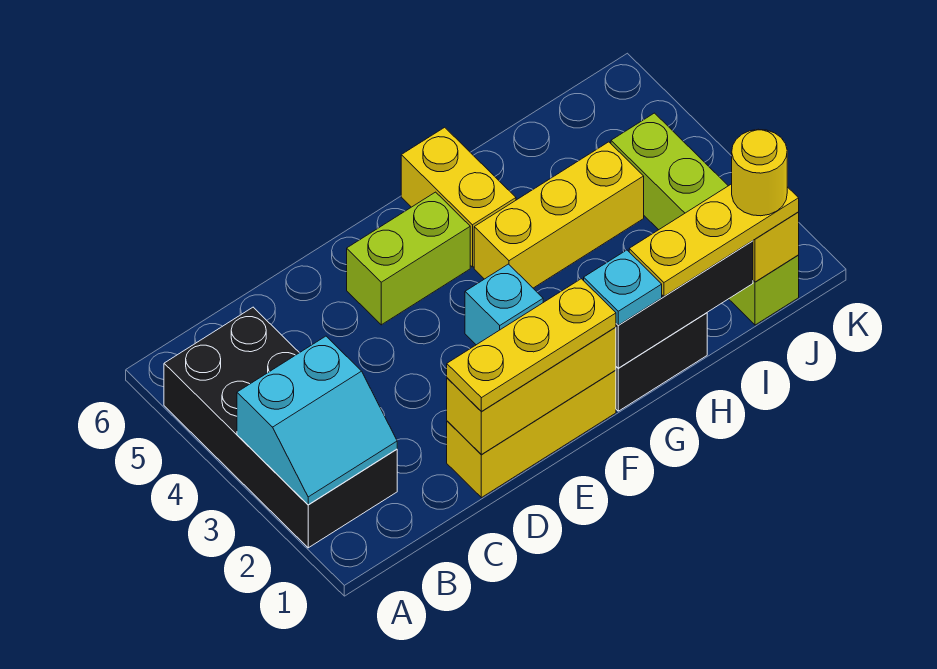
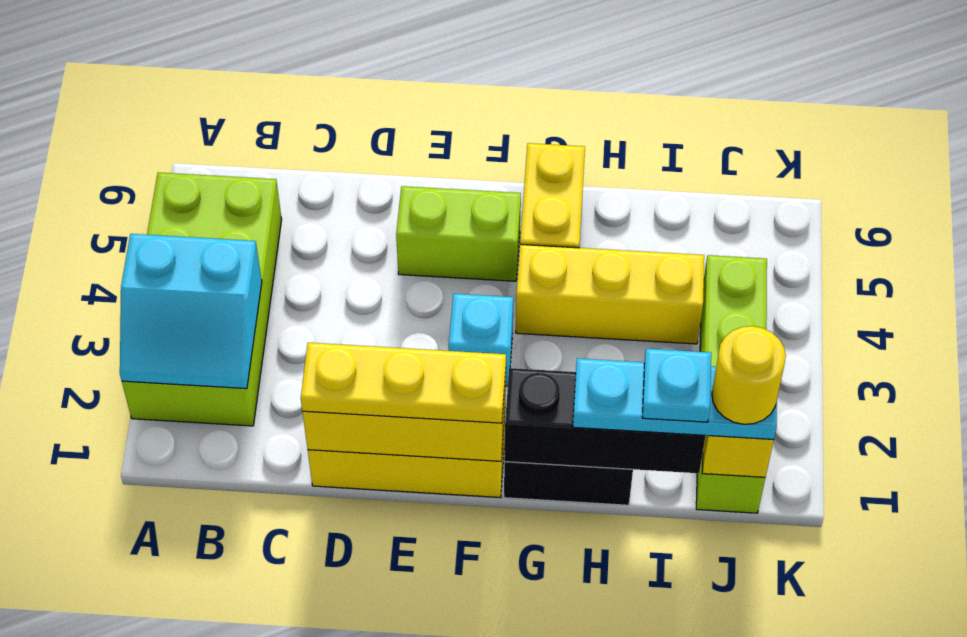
black brick A2:B5 level 1 -> lime brick A2:B5 level 1
cyan plate G1 level 3 -> cyan plate I1 level 4
yellow plate H1:J1 level 3 -> cyan plate H1:J1 level 3

